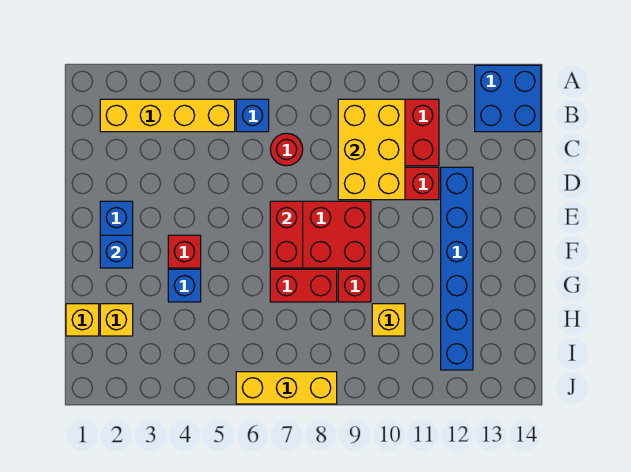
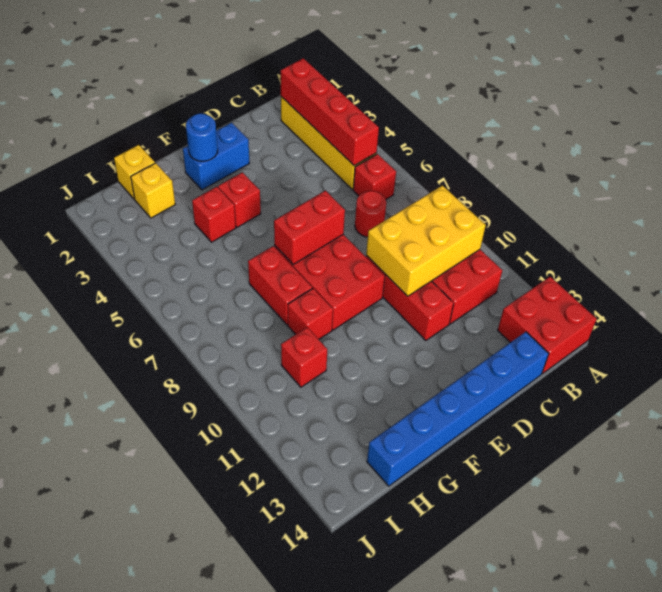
blue brick A13:B14 level 1 -> red brick A13:B14 level 1
none -> red brick B2:B5 level 2
blue brick B6 level 1 -> red brick B6 level 1
blue brick D12:I12 level 1 -> blue brick C14:H14 level 1
blue brick F2 level 2 -> blue round brick F2 level 2
blue brick G4 level 1 -> red brick G4 level 1
yellow brick H10 level 1 -> red brick H10 level 1
yellow brick J6:J8 level 1 -> none

